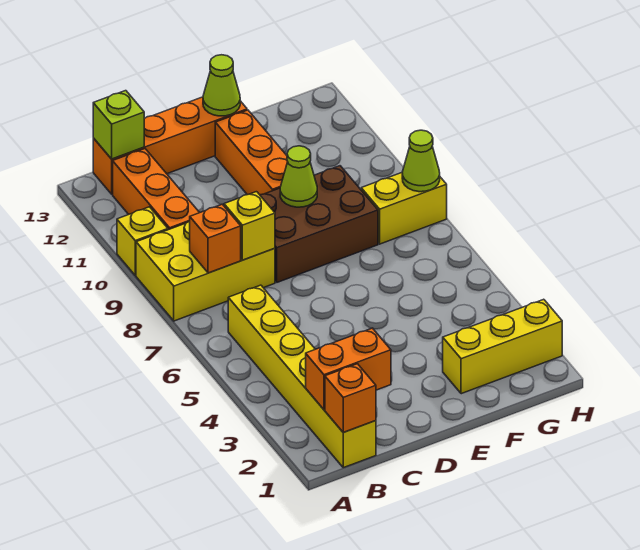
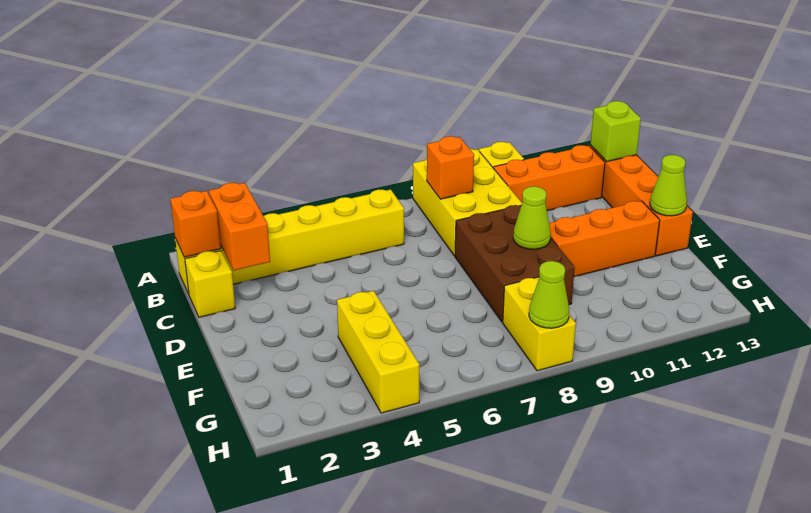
yellow brick C8 level 2 -> yellow brick C1 level 1
yellow brick F2:H2 level 1 -> yellow brick F4:H4 level 1

